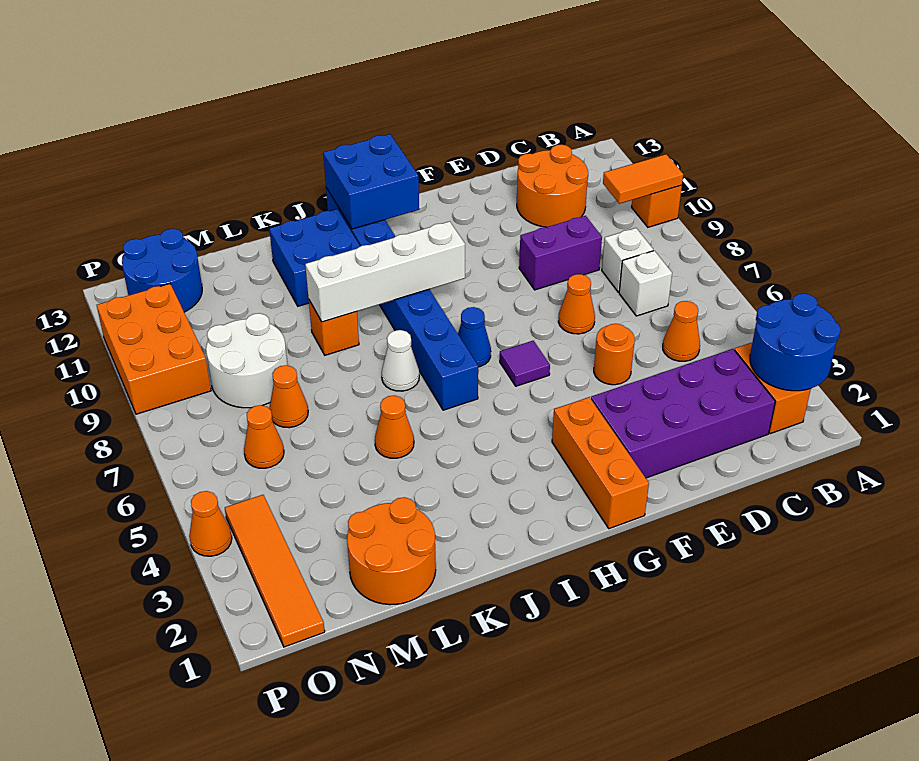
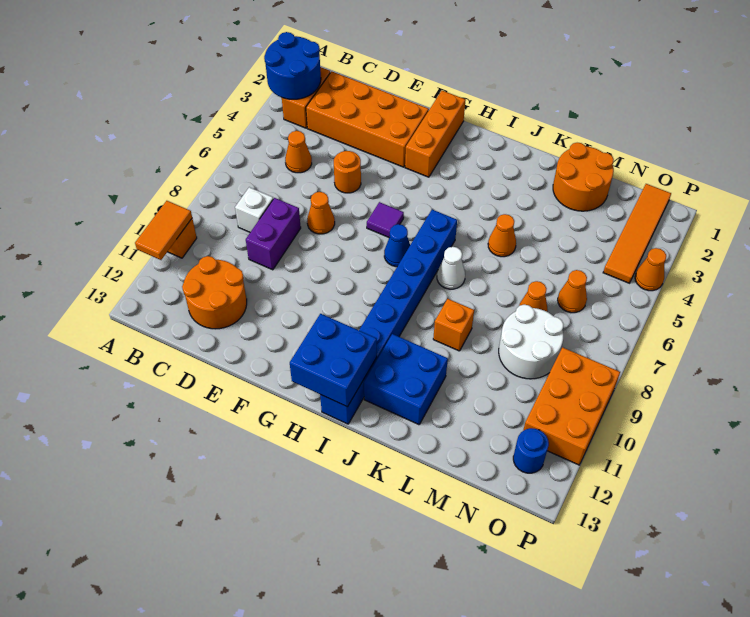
orange tile A10:B10 level 2 -> orange tile A10:A11 level 2
purple brick C2:F3 level 1 -> orange brick C2:F3 level 1
white brick C7 level 1 -> none
purple brick D9:E9 level 1 -> purple brick D8:D9 level 1
white brick H9:K9 level 2 -> none
blue round brick N12:O13 level 1 -> blue round brick O12 level 1

